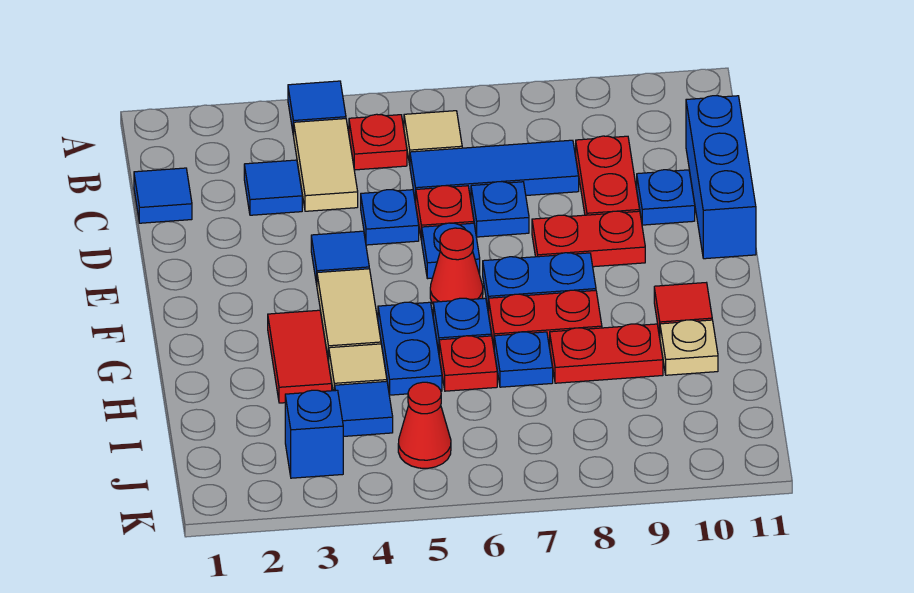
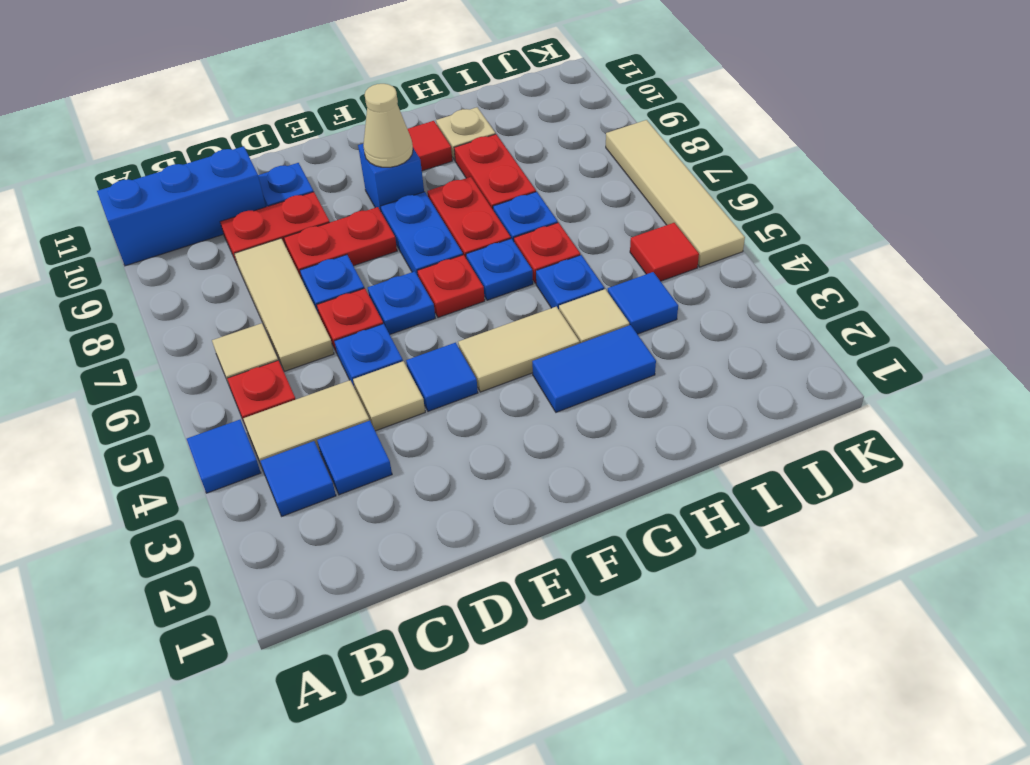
blue tile C1 level 1 -> blue tile B3 level 1
blue tile C6:C8 level 1 -> tan tile C6:C8 level 1
blue brick C11:E11 level 1 -> blue brick A10:C10 level 1
none -> tan tile D4 level 1
red plate E8:E9 level 1 -> red plate D8:E8 level 1
red cone F6 level 1 -> red plate F6 level 1
none -> tan cone F9 level 2
red tile G3:H3 level 1 -> blue tile G3:H3 level 1
blue plate G5:H5 level 1 -> blue plate H5 level 1
blue brick J3 level 1 -> blue brick F9 level 1
red cone J5 level 1 -> red tile J5 level 1
none -> tan tile K5:K8 level 1

